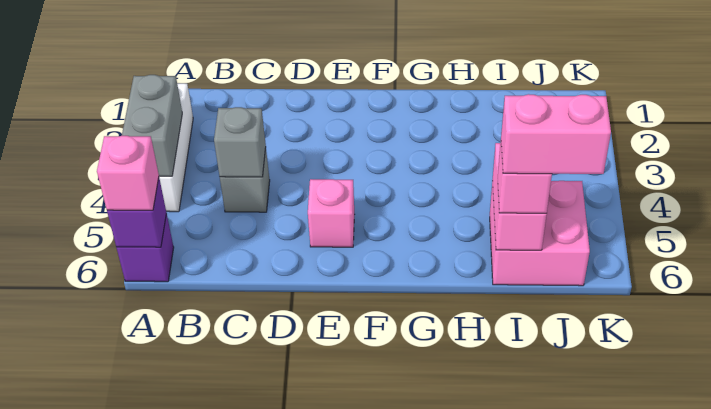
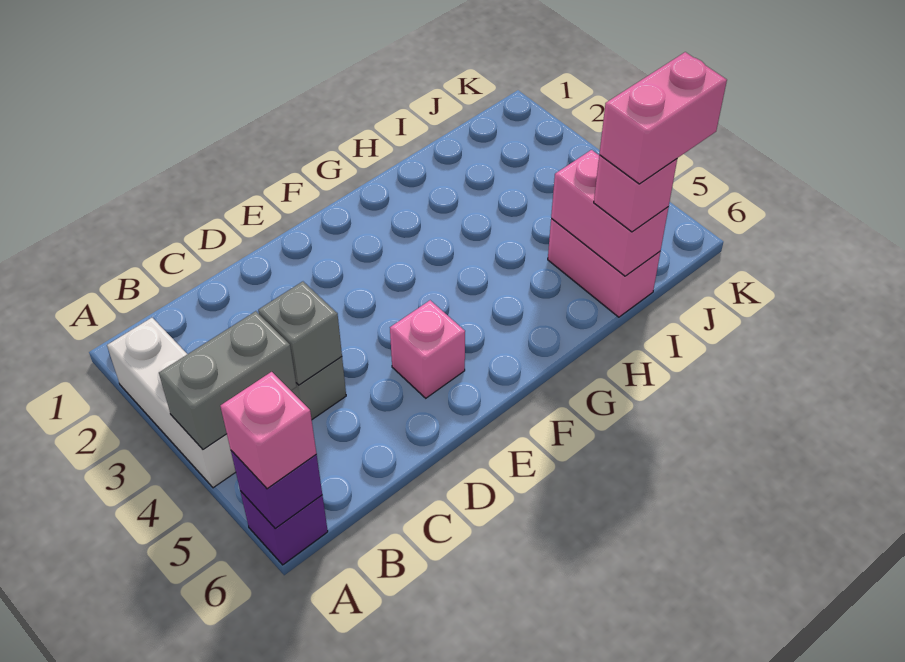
grey brick A3:A4 level 2 -> grey brick A4:B4 level 2
pink brick I5:J6 level 1 -> pink brick I5:I6 level 1

